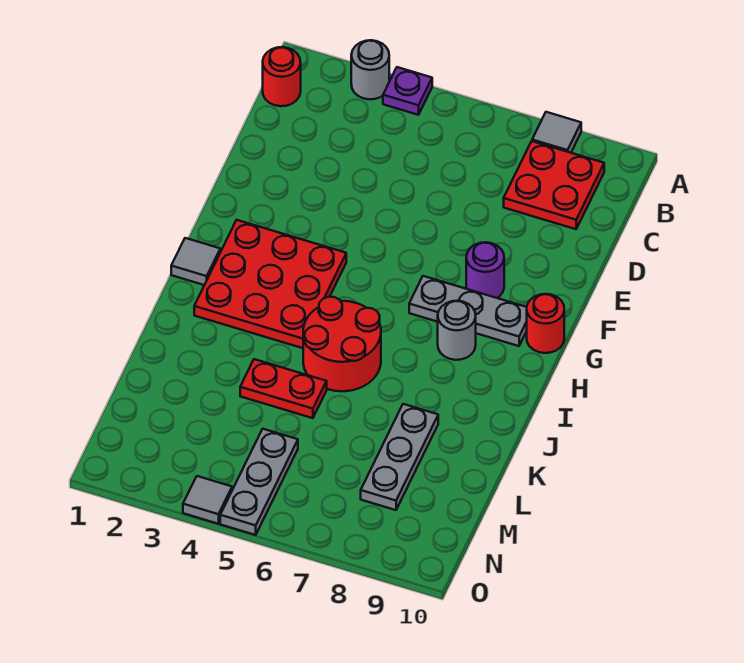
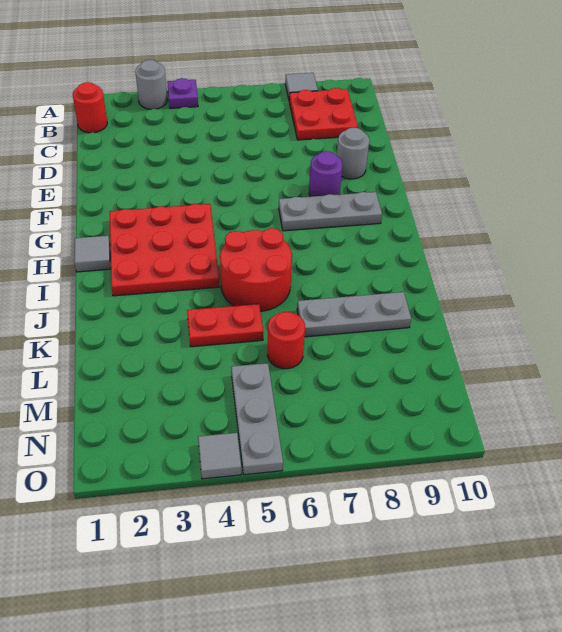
red round brick G10 level 1 -> red round brick L6 level 1
grey round brick H8 level 1 -> grey round brick E9 level 1
grey plate K8:M8 level 1 -> grey plate K7:K9 level 1

